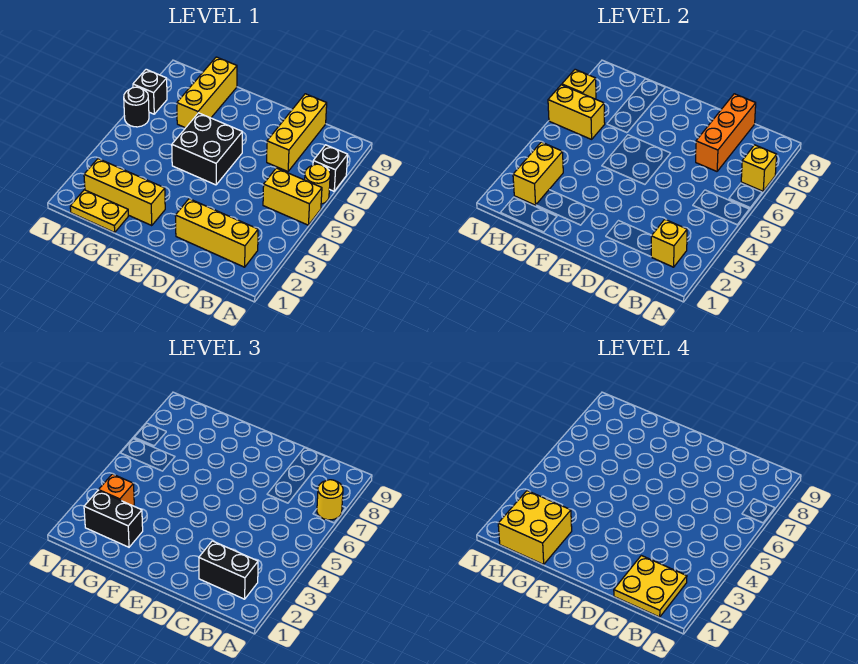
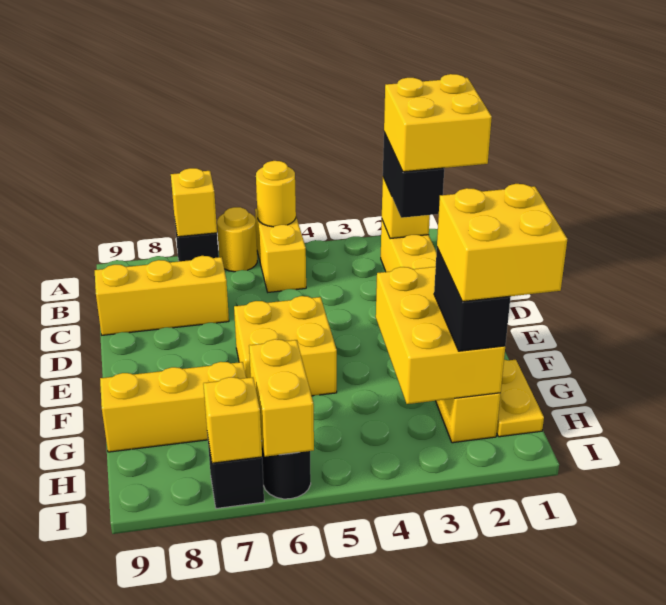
yellow round brick A7 level 3 -> yellow round brick A5 level 2
yellow plate B1:C2 level 4 -> yellow brick B1:C2 level 4
orange brick C7:C9 level 2 -> none
black brick E5:F6 level 1 -> yellow brick E5:F6 level 1
yellow brick H2:H3 level 2 -> yellow brick F2:H3 level 2
orange brick H3 level 3 -> none

